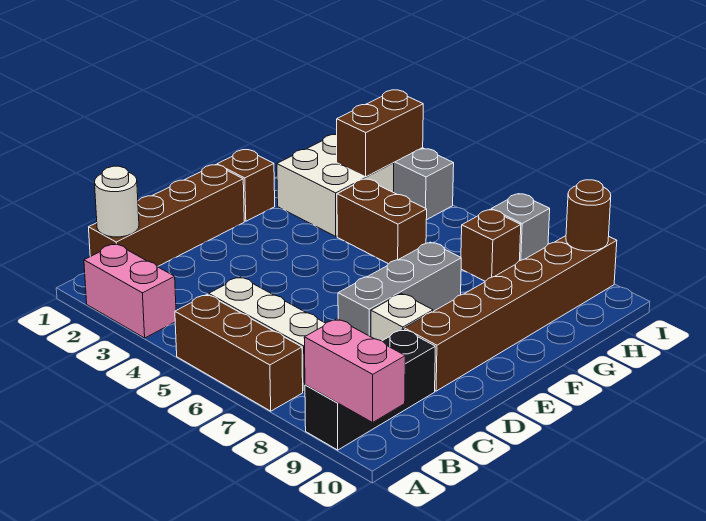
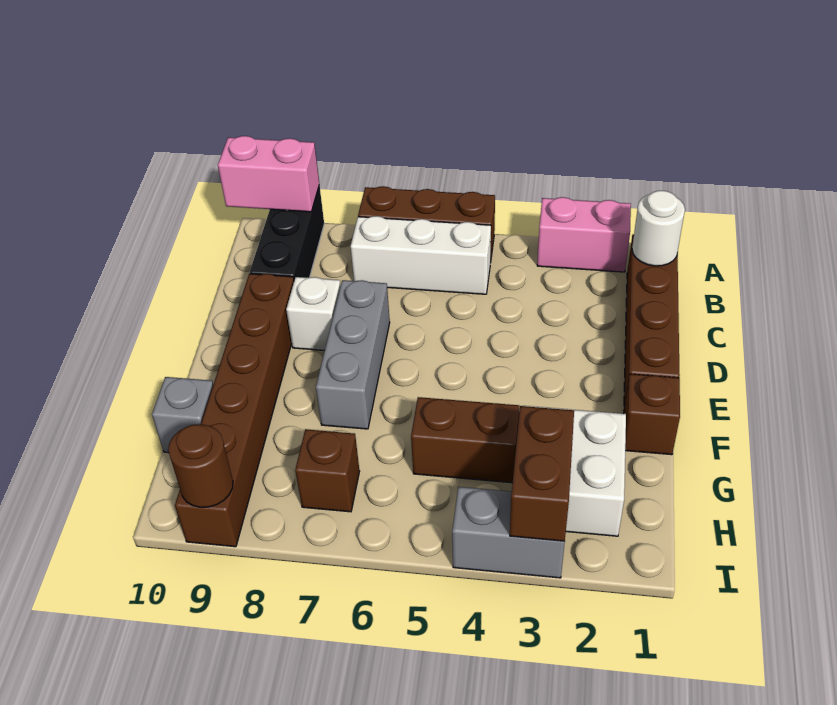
grey brick I7 level 1 -> grey brick G10 level 1

